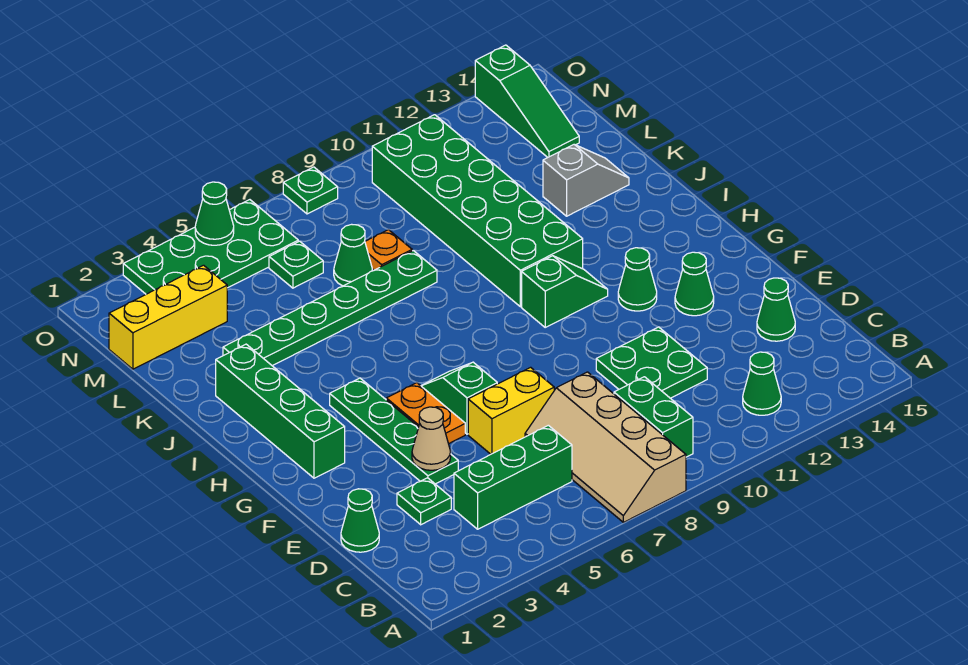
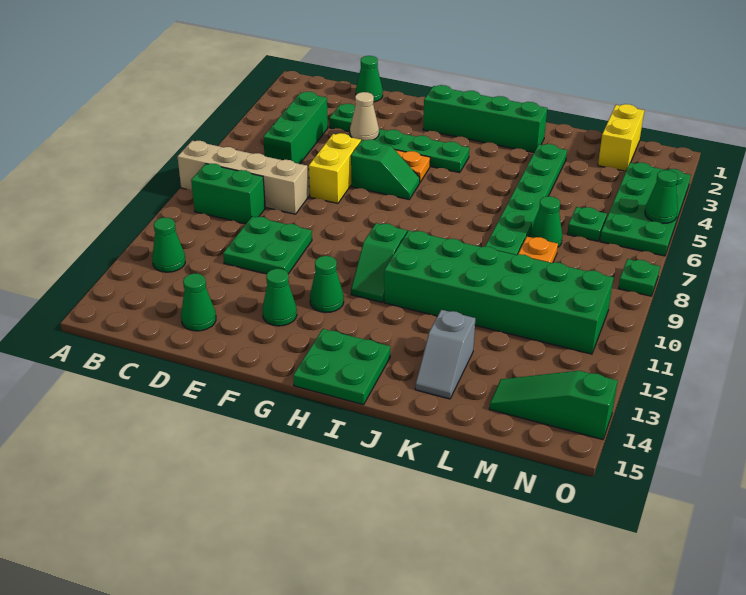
none -> green plate H14:I15 level 1
yellow brick M1:M3 level 1 -> yellow brick M1:M2 level 1

